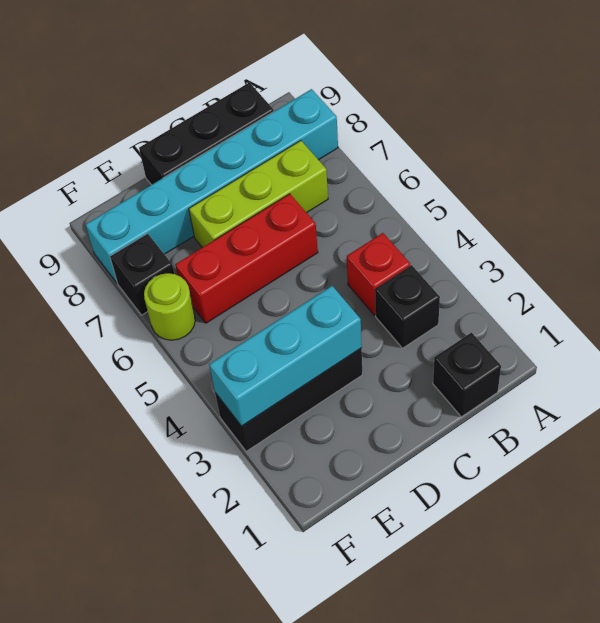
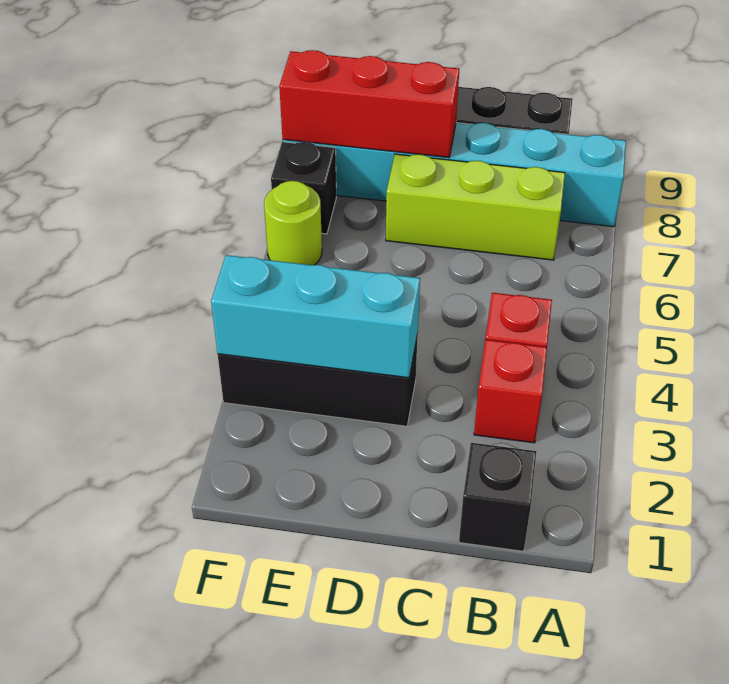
black brick B3 level 1 -> red brick B3 level 1
red brick C6:E6 level 1 -> red brick D8:F8 level 2

